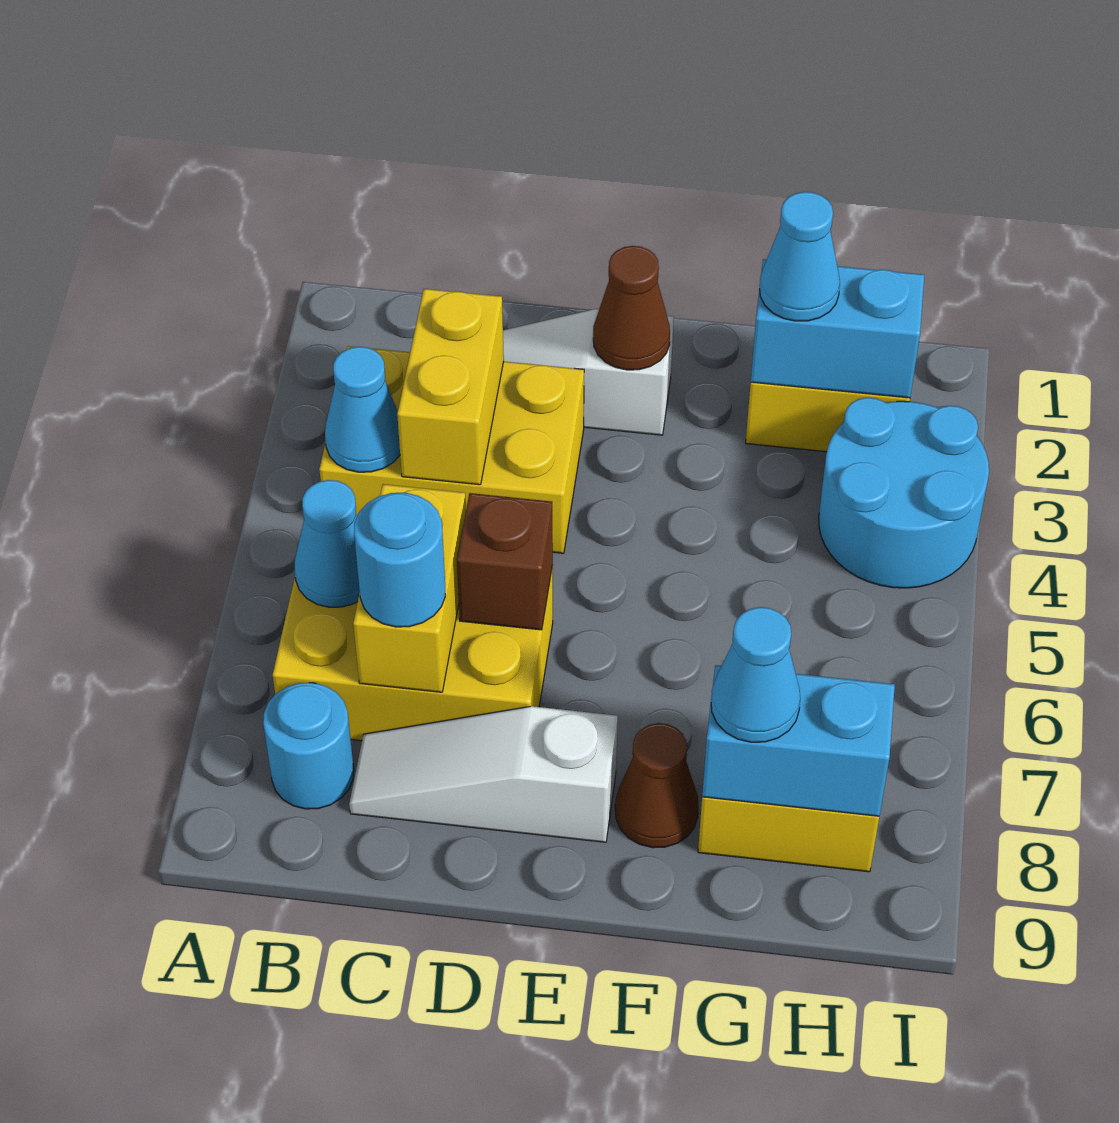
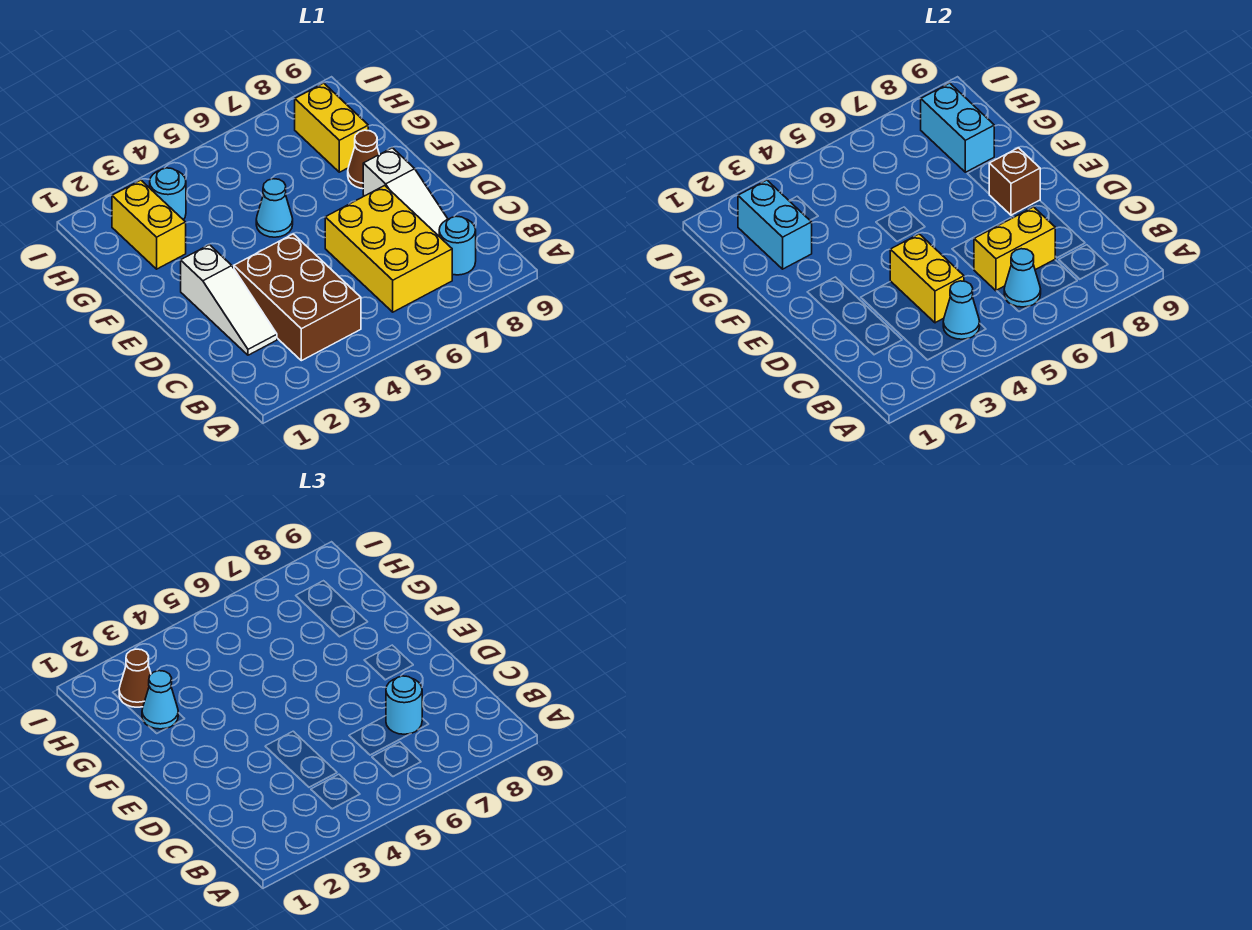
yellow brick B3:D4 level 1 -> brown brick B3:D4 level 1
yellow brick C3:C4 level 2 -> yellow brick C4:D4 level 2
brown brick D6 level 2 -> brown brick E8 level 2
brown cone E2 level 2 -> brown cone H2 level 3
cyan cone G8 level 3 -> cyan cone F5 level 1
cyan round brick H3:I4 level 1 -> cyan round brick H3 level 1

